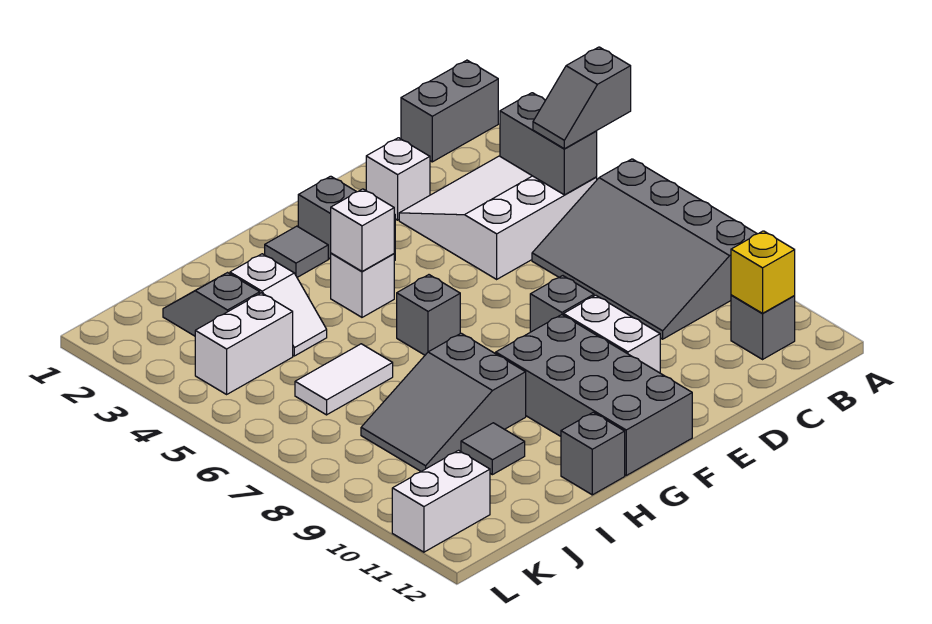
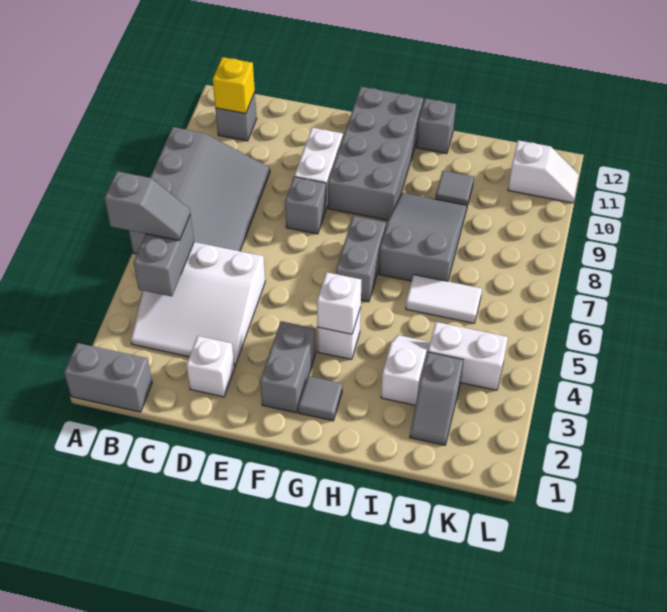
grey brick G6 level 1 -> grey brick G6:G7 level 1
grey slope H8:J9 level 1 top H -> grey slope H7:I9 level 1 top 7
white brick K11:L11 level 1 -> white slope K11:L11 level 1 top K

